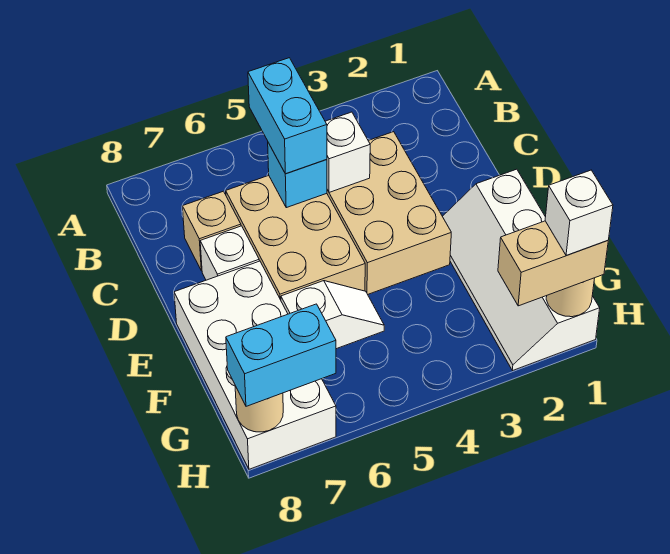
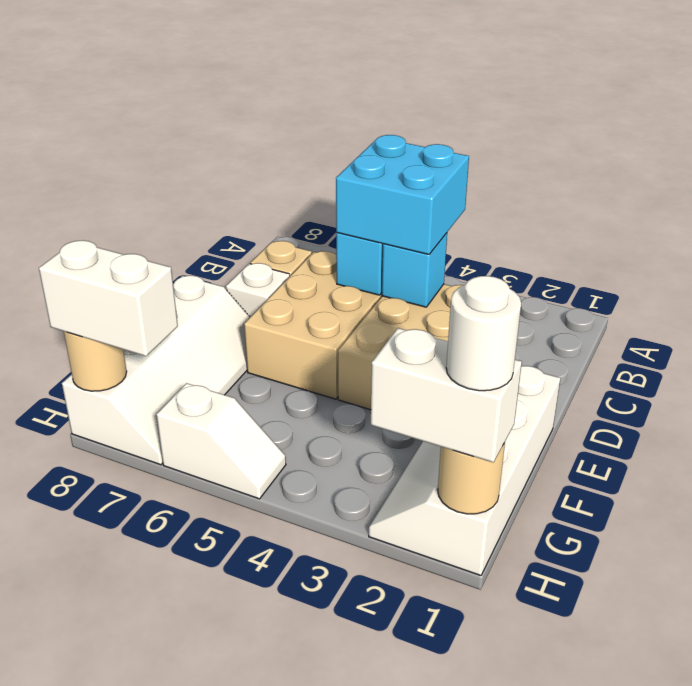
cyan brick B5:C5 level 3 -> cyan brick B4:C5 level 3
white brick C4 level 2 -> cyan brick C4 level 2
white brick E7:H8 level 1 -> white slope E7:H8 level 1 top 8
white slope F5:F6 level 1 top 6 -> white slope H5:H6 level 1 top 6
tan brick H1:H2 level 3 -> white brick H1:H2 level 3
white brick H1 level 4 -> white round brick H1 level 4
cyan brick H7:H8 level 3 -> white brick H7:H8 level 3

